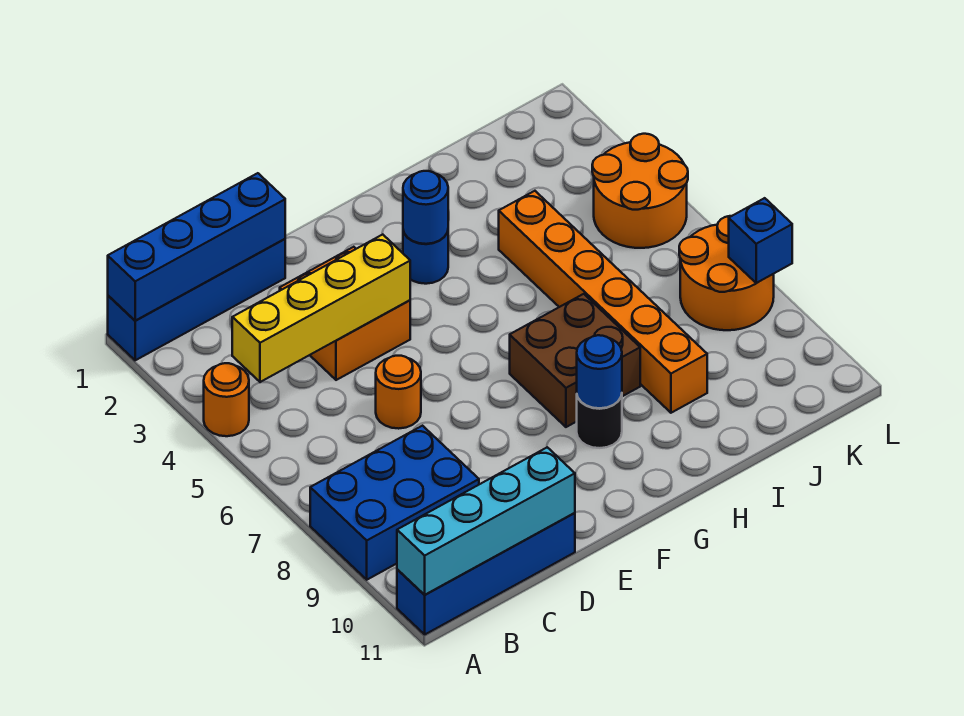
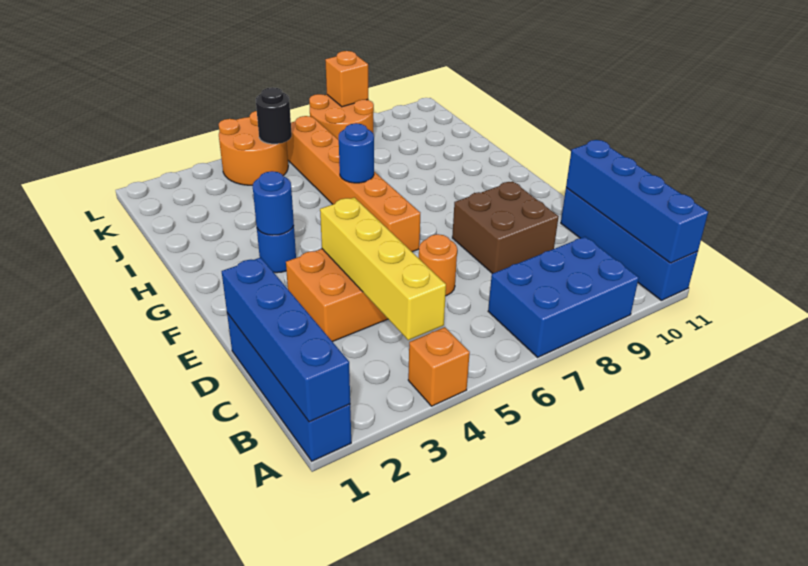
orange round brick A4 level 1 -> orange brick A4 level 1
blue brick A8:C9 level 1 -> blue brick A7:B9 level 1
cyan brick A11:D11 level 2 -> blue brick A11:D11 level 2
brown brick G7:H8 level 1 -> brown brick D8:E9 level 1
black round brick G9 level 1 -> black round brick K5 level 2
blue round brick G9 level 2 -> blue round brick H6 level 2
orange brick I4:I9 level 1 -> orange brick F6:K6 level 1
blue brick L8 level 2 -> orange brick L8 level 2

